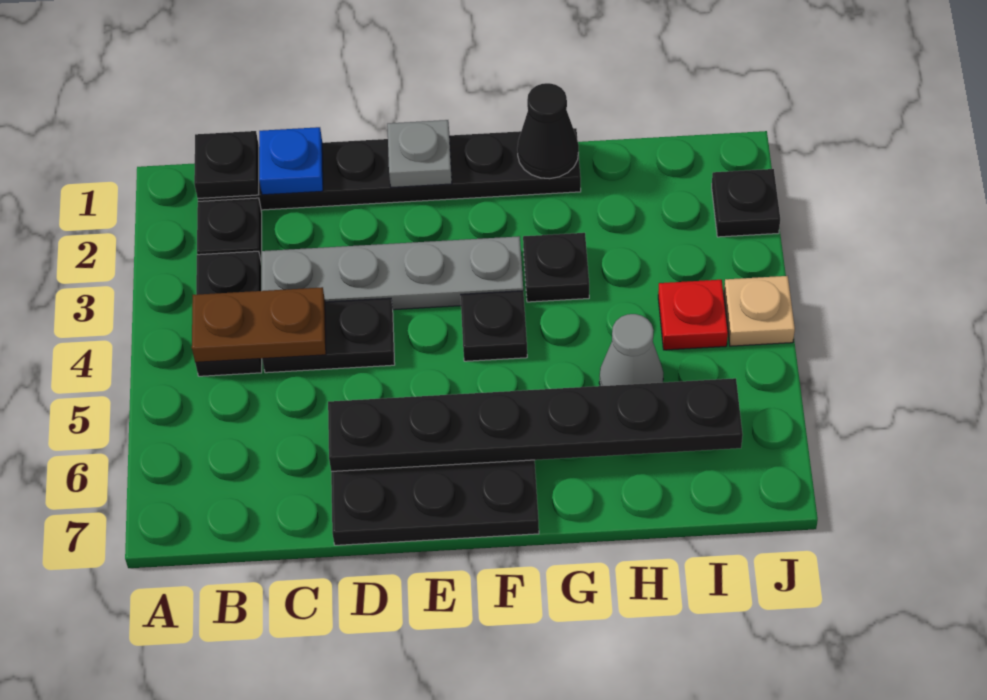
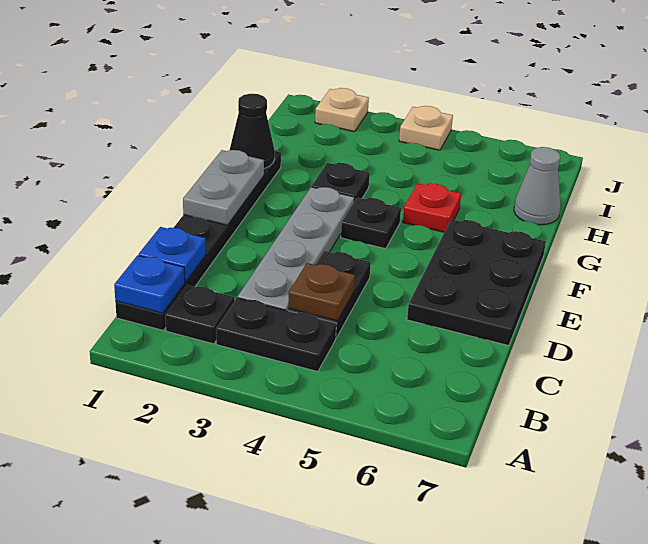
black plate B1 level 2 -> blue plate B1 level 2
brown plate B4:C4 level 2 -> brown plate C4 level 2
black plate D6:I6 level 2 -> none
grey plate E1 level 2 -> grey plate E1:F1 level 2
grey cone H5 level 1 -> grey cone H7 level 1
red plate I4 level 1 -> red plate G5 level 1
black plate J2 level 1 -> tan plate J2 level 1

